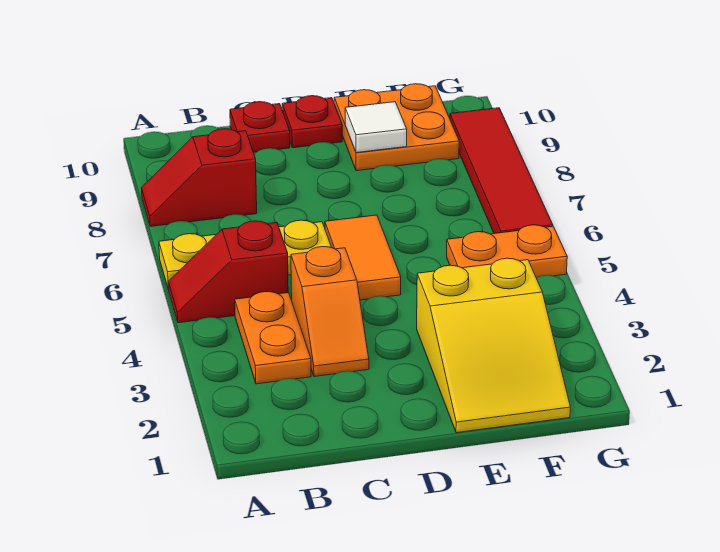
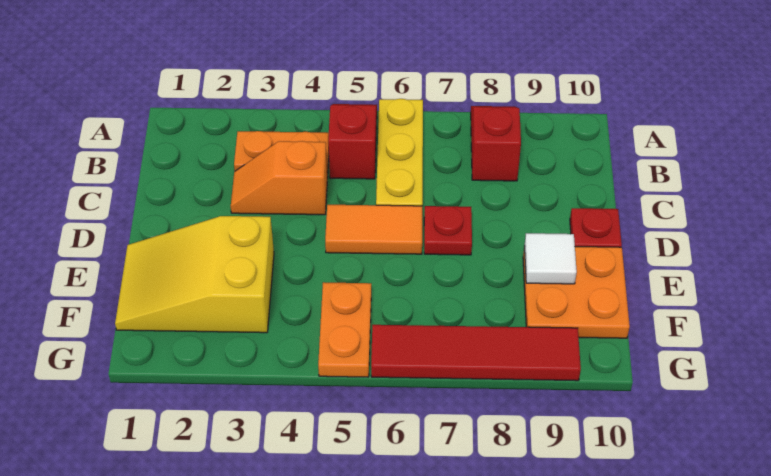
red plate C10 level 1 -> red plate D7 level 1

